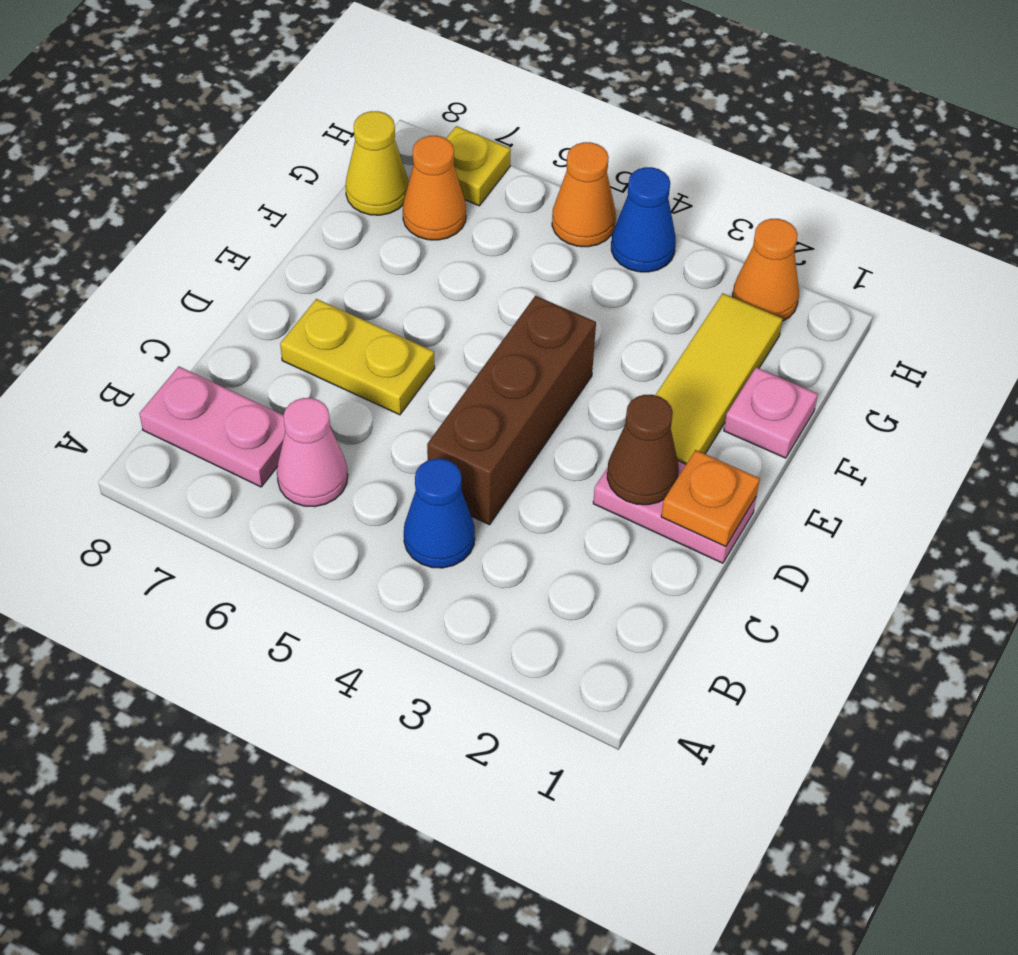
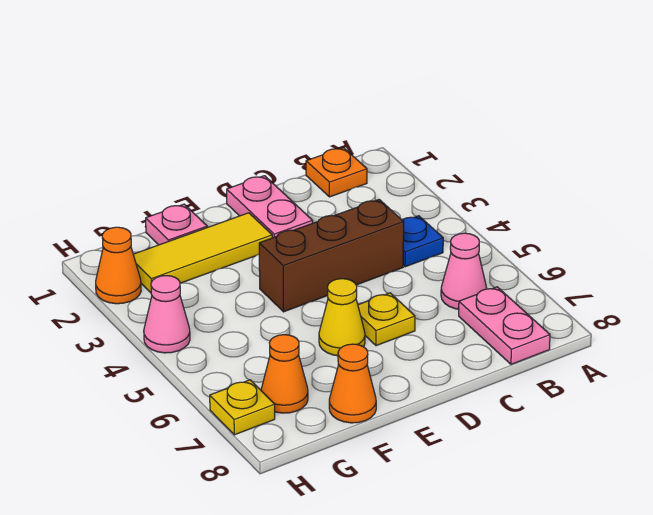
blue cone B4 level 1 -> blue plate B4 level 1
orange plate D1 level 2 -> orange plate B1 level 1
brown cone D2 level 2 -> none
yellow plate D6:D7 level 1 -> yellow plate D6 level 1
yellow cone G8 level 1 -> yellow cone E6 level 1
blue cone H4 level 1 -> pink cone H4 level 1
orange cone H5 level 1 -> orange cone F8 level 1

